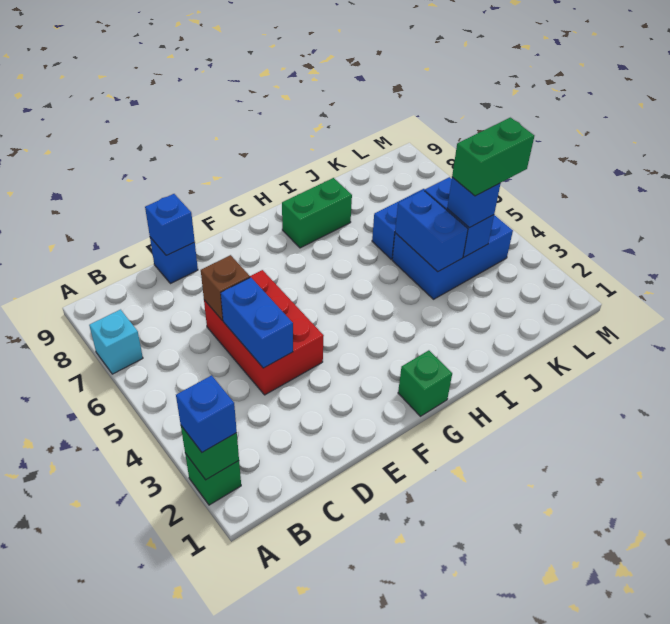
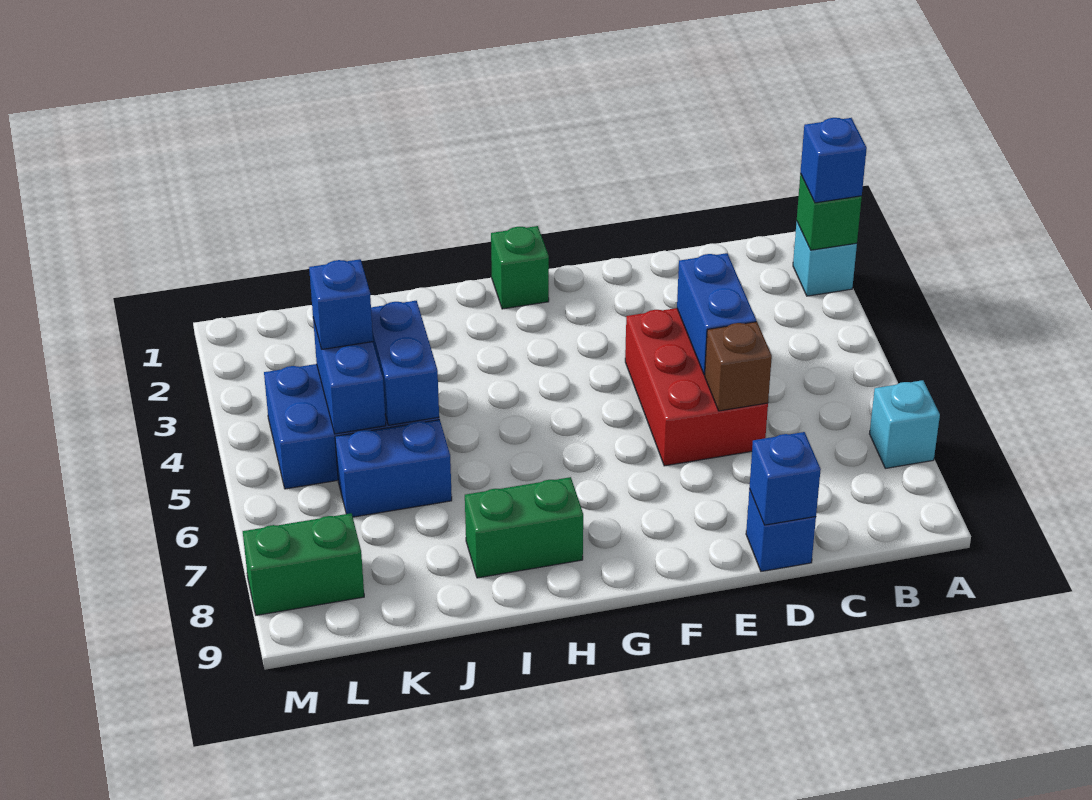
green brick A2 level 1 -> cyan brick A2 level 1
green brick K4:L4 level 4 -> green brick L8:M8 level 1

